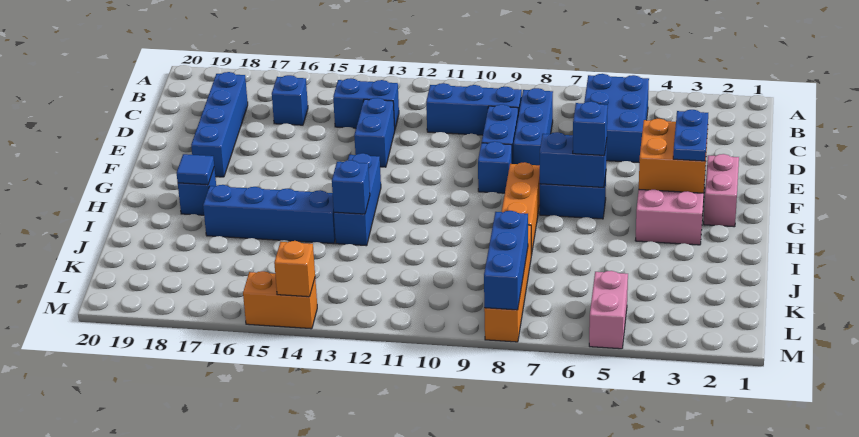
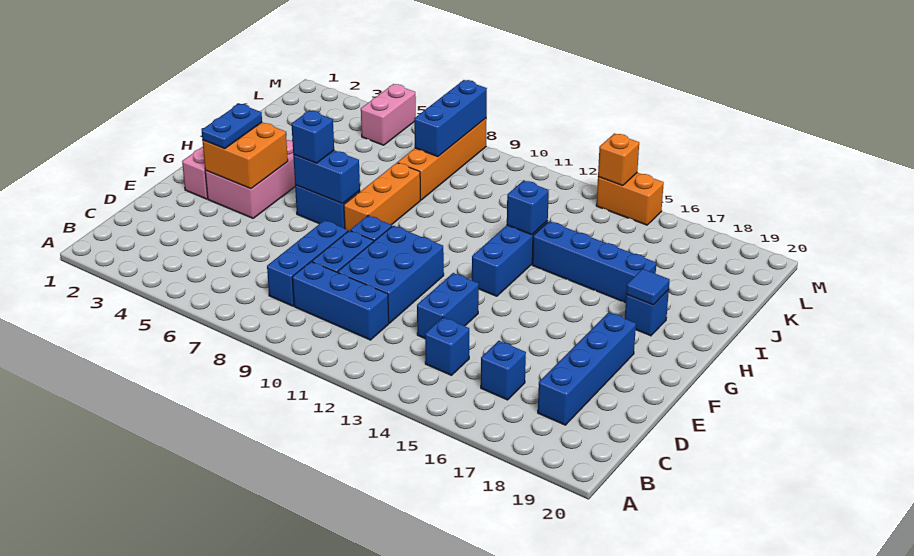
blue brick B5:D6 level 1 -> blue brick D10:F11 level 1
blue brick C13:C14 level 1 -> blue brick C14 level 1

